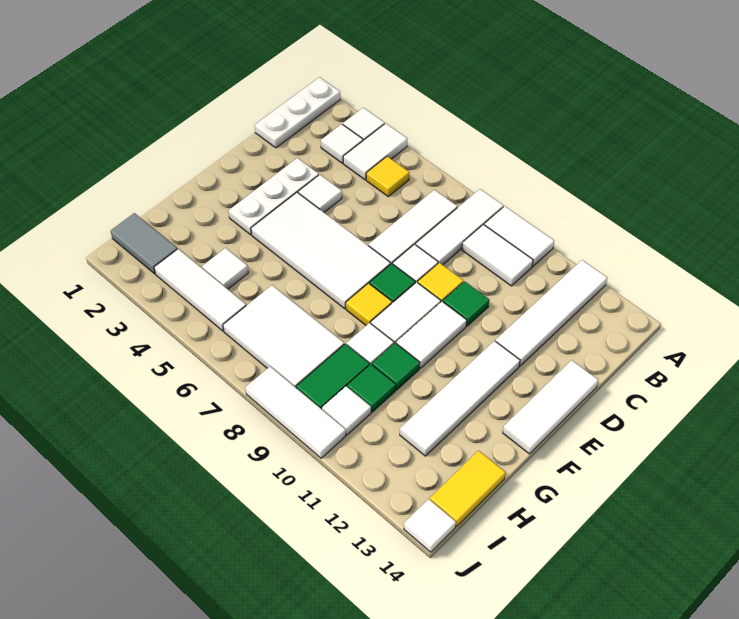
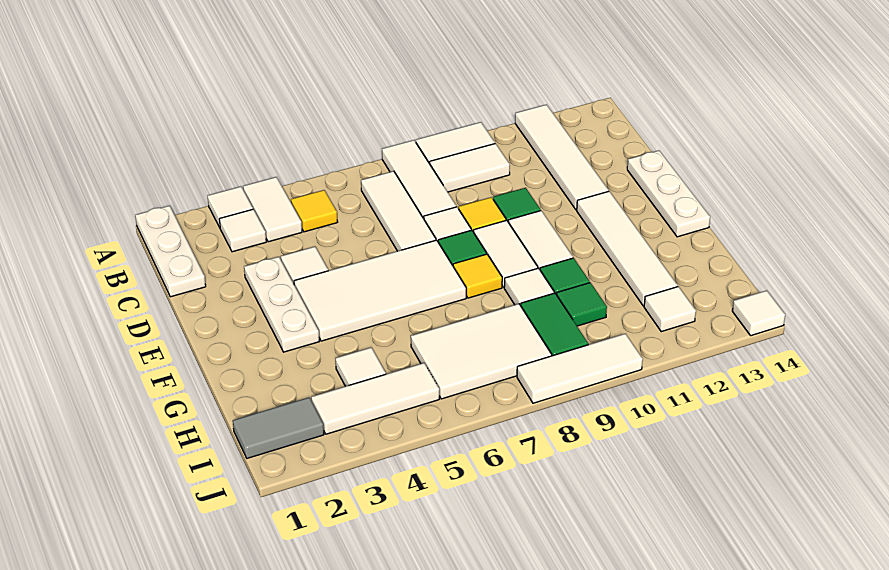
white tile D14:F14 level 1 -> white plate D14:F14 level 1
yellow tile H14:I14 level 1 -> none
white tile I10 level 1 -> white tile I12 level 1

